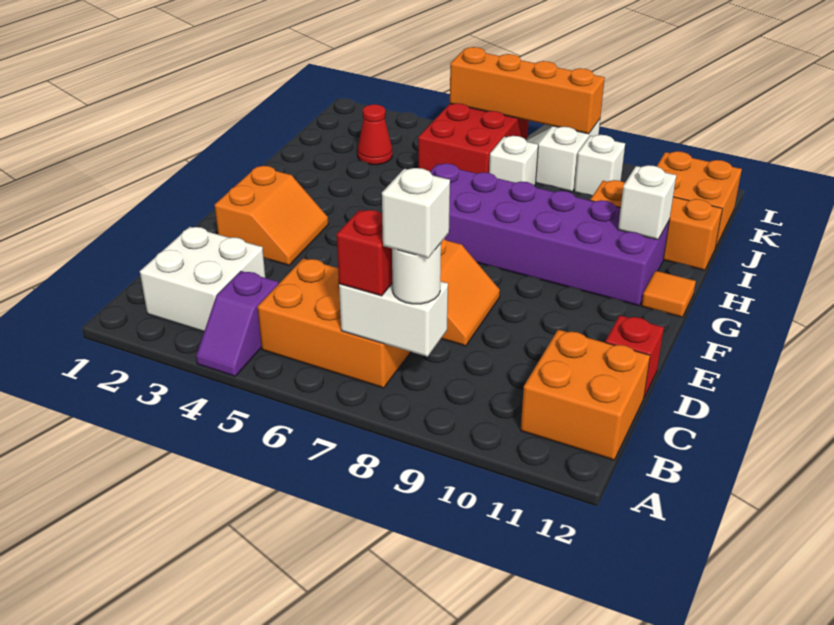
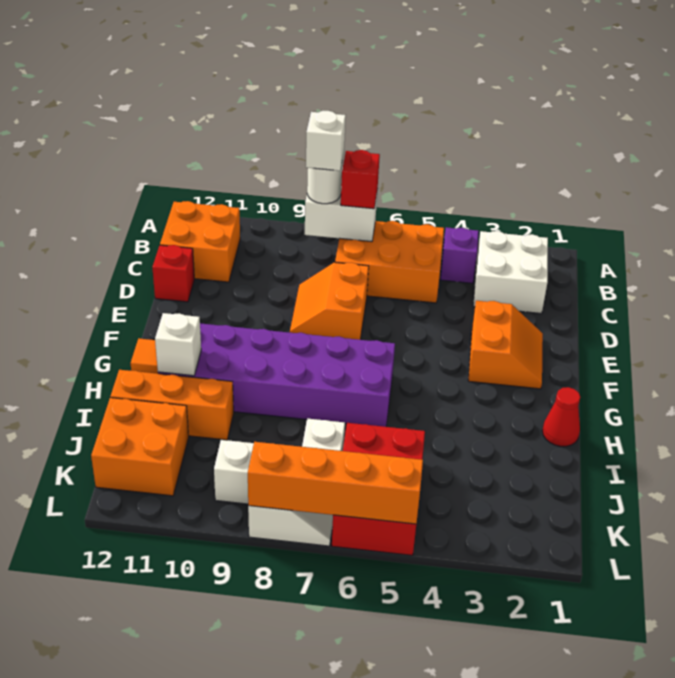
orange slope E2:F3 level 1 top 2 -> orange slope E2:F3 level 1 top 3
red cone J3 level 1 -> red cone H1 level 1

